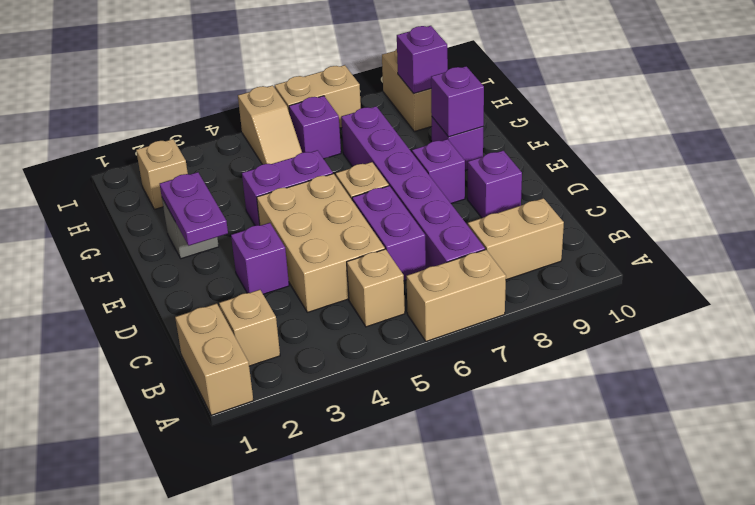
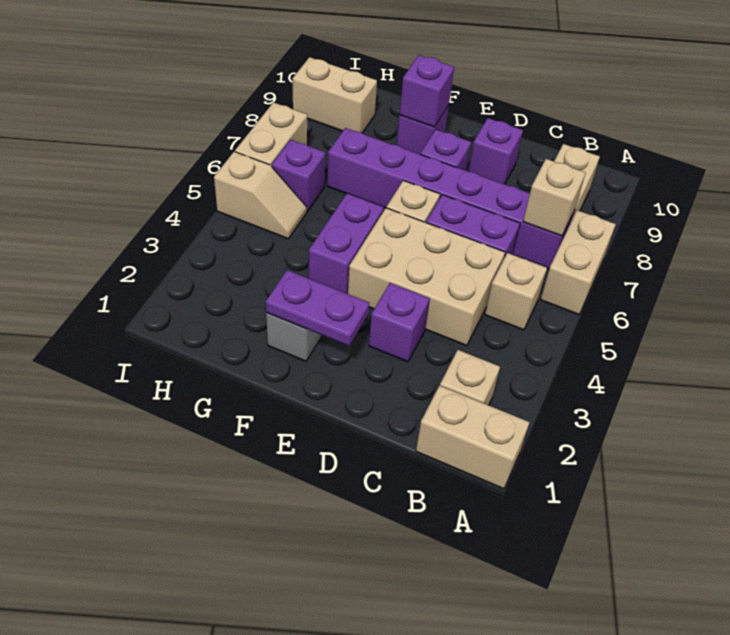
tan brick H2 level 1 -> tan brick B7 level 2
purple brick H9 level 2 -> none

